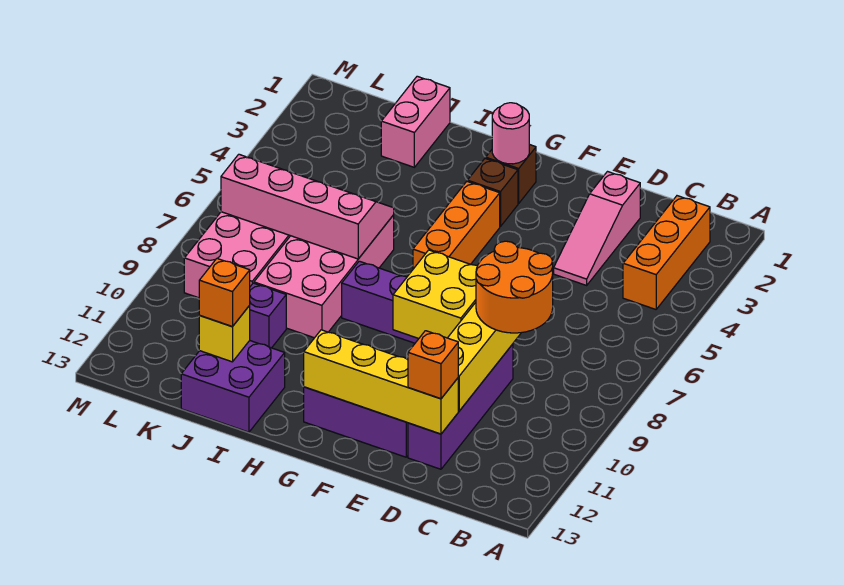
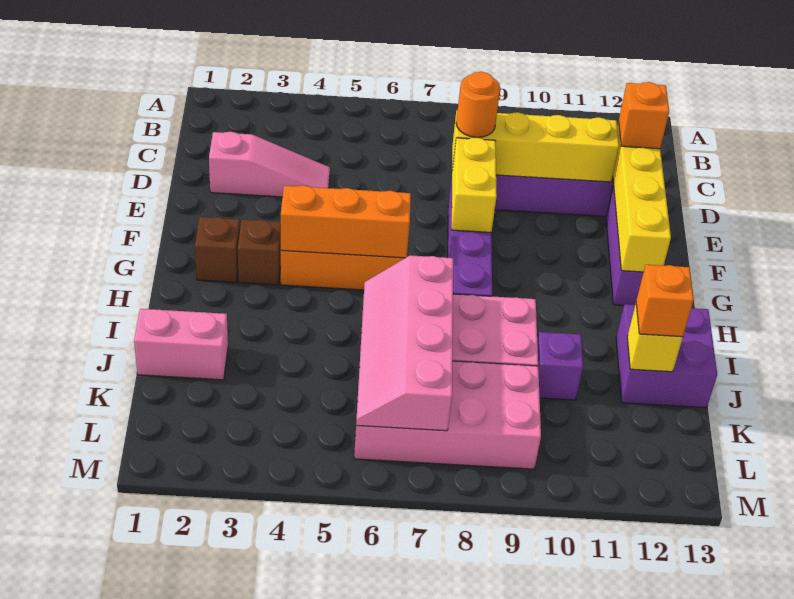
orange brick B2:B4 level 1 -> orange brick G4:G6 level 2
orange round brick C8:D9 level 3 -> orange round brick D8 level 3
yellow brick E8:F9 level 2 -> yellow brick E8:F8 level 2
pink round brick G2 level 2 -> none

